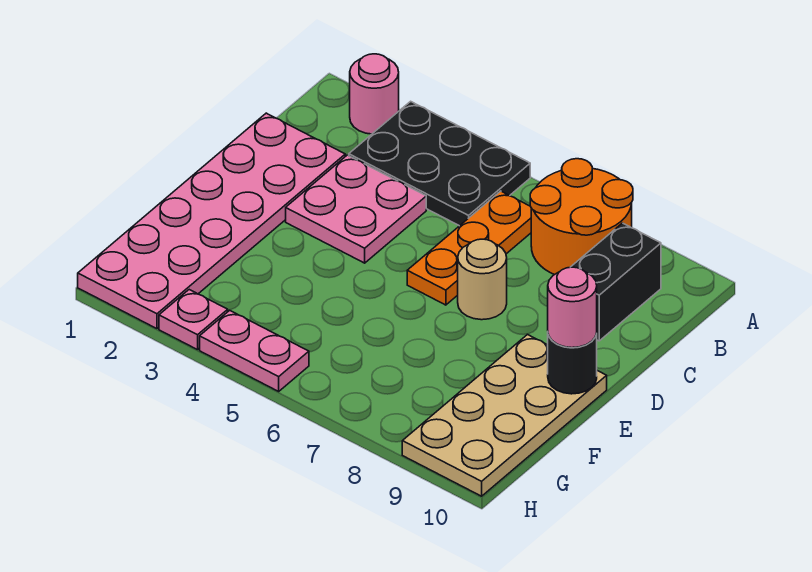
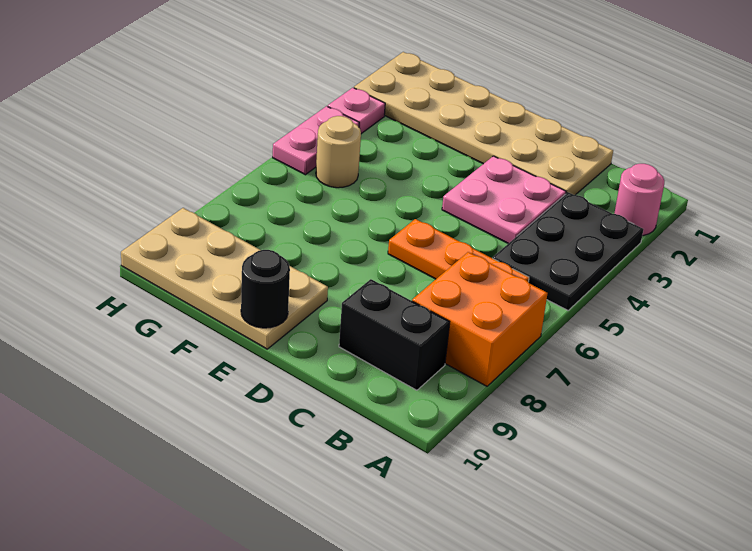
orange round brick A7:B8 level 1 -> orange brick A7:B8 level 1
pink plate C1:H2 level 1 -> tan plate C1:H2 level 1
tan round brick D7 level 1 -> tan round brick G5 level 1
pink round brick E10 level 3 -> none

